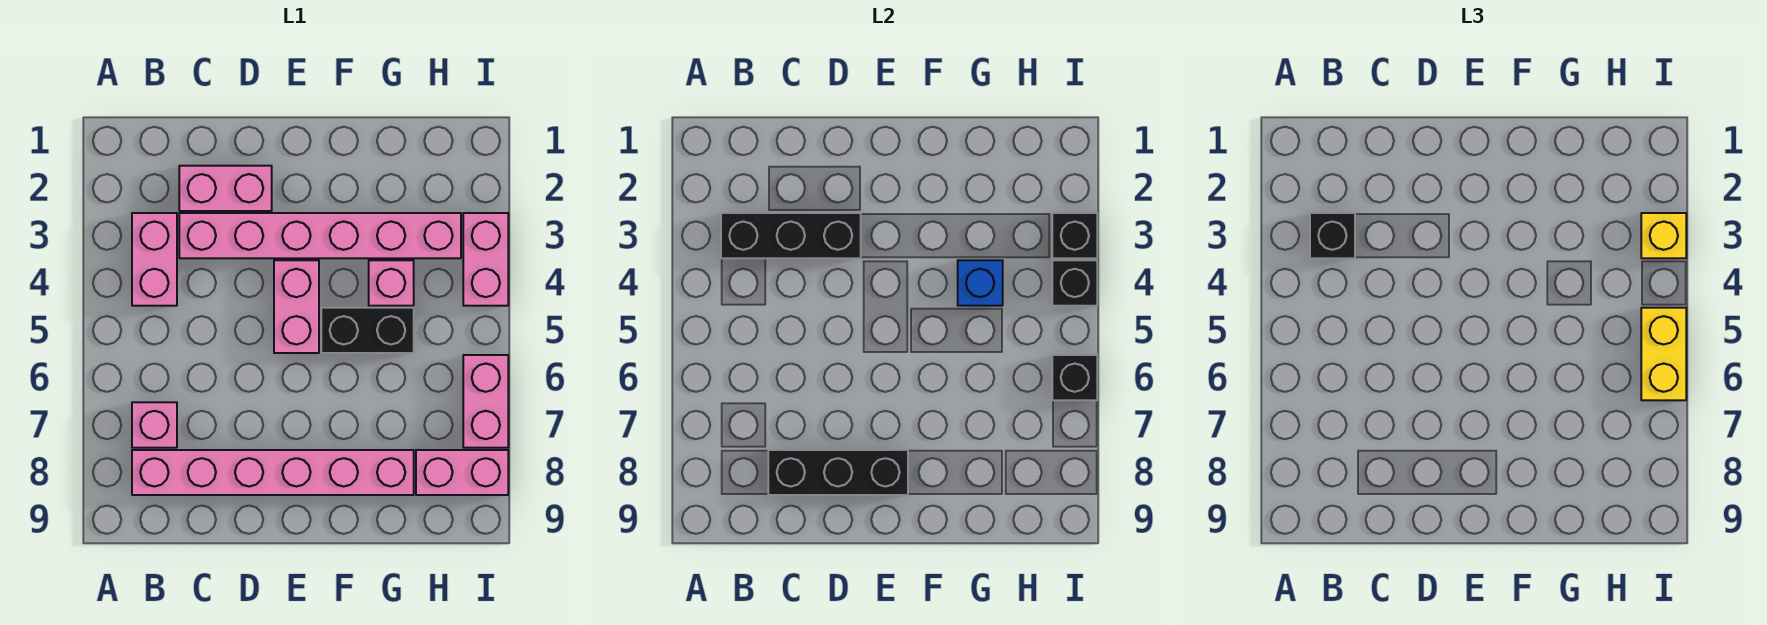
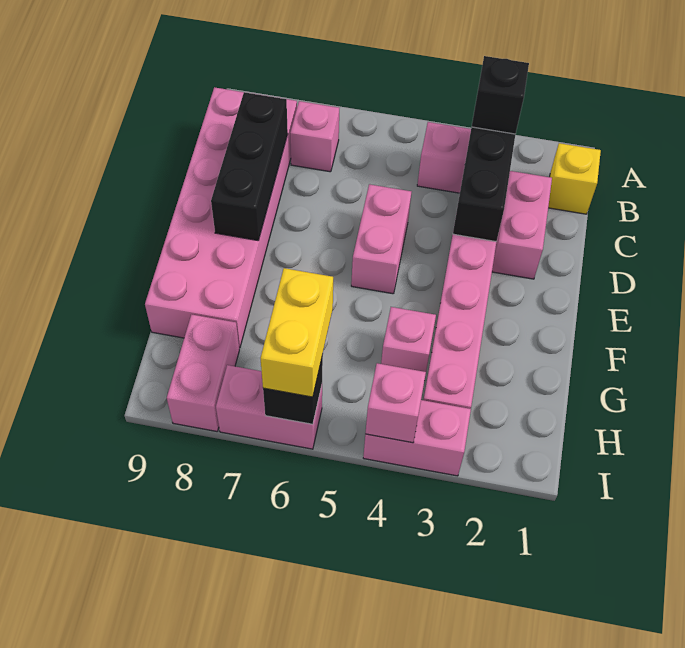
pink brick B8:G8 level 1 -> pink brick B8:G9 level 1
pink brick E4:E5 level 1 -> pink brick D5:E5 level 1
black brick F5:G5 level 1 -> none
blue brick G4 level 2 -> none
black brick I3 level 2 -> none
yellow brick I3 level 3 -> yellow brick B1 level 1
black brick I4 level 2 -> pink brick I4 level 2
yellow brick I5:I6 level 3 -> yellow brick H6:I6 level 3

